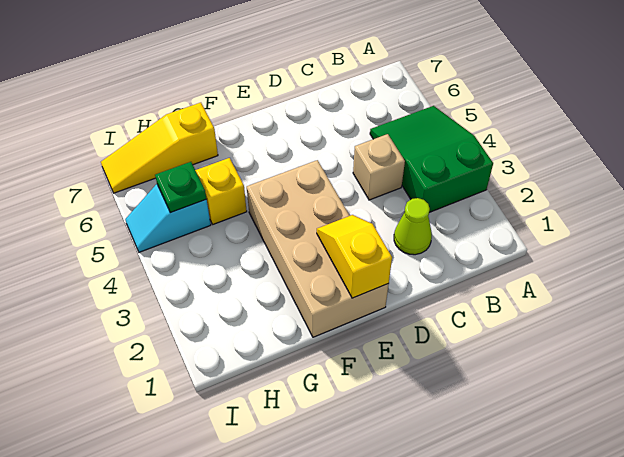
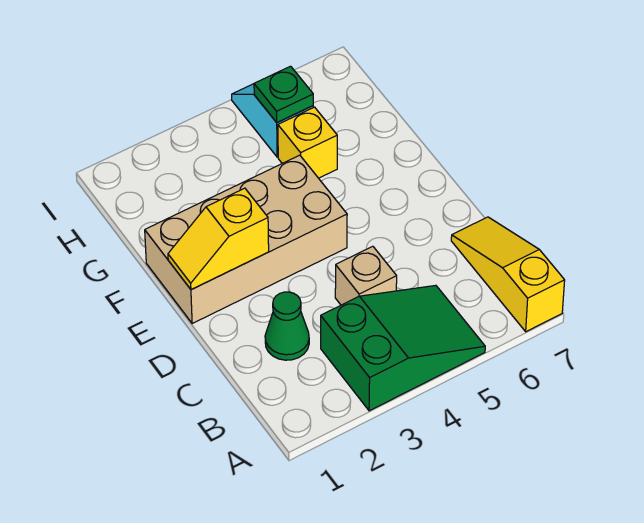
lime cone C2 level 1 -> green cone C2 level 1
yellow slope E1:E2 level 2 top 1 -> yellow slope E1:E2 level 2 top 2
yellow slope G7:I7 level 1 top G -> yellow slope A7:C7 level 1 top A

